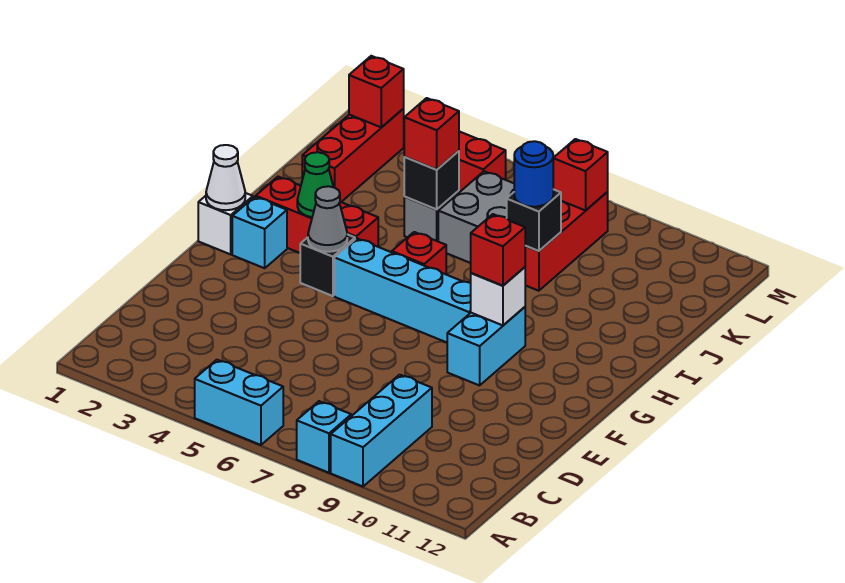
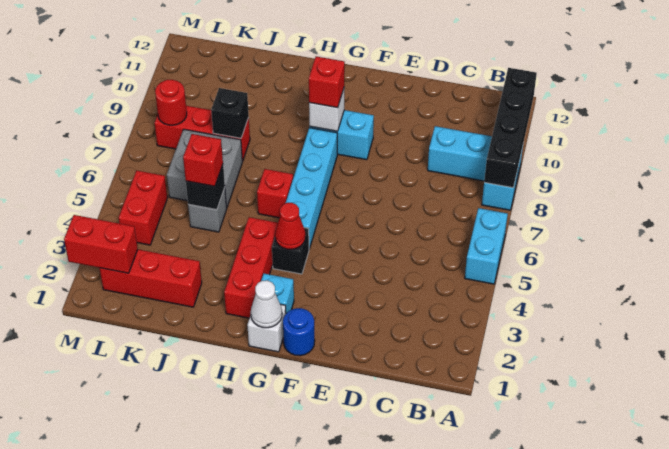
none -> black brick A8:A11 level 2
grey cone G4 level 2 -> red cone G4 level 2
green cone H3 level 2 -> none
blue round brick J8 level 3 -> blue round brick F1 level 1
red brick L2 level 2 -> red brick L2:M2 level 2
red brick L8 level 2 -> red round brick L8 level 2

